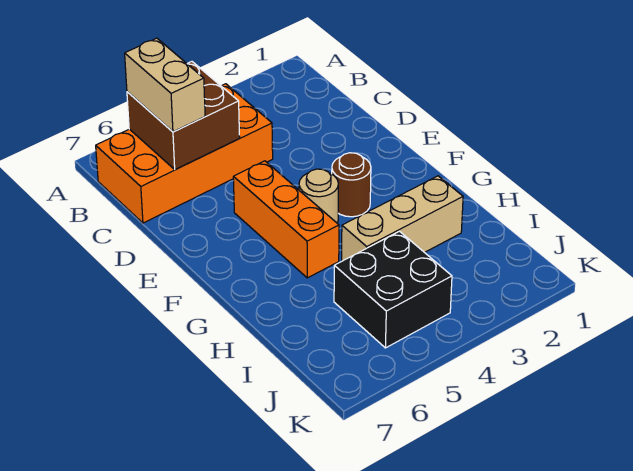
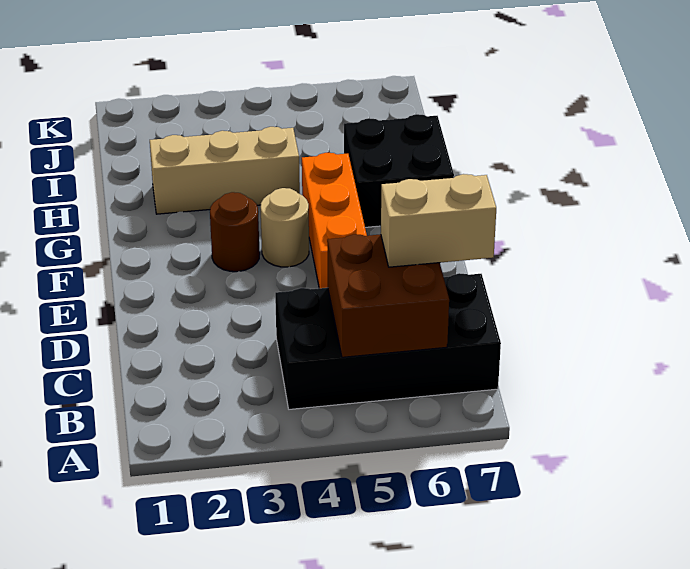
orange brick B4:C7 level 1 -> black brick B4:C7 level 1
tan brick B6:C6 level 3 -> tan brick C6:C7 level 3
black brick I4:J5 level 1 -> black brick G6:H7 level 1

